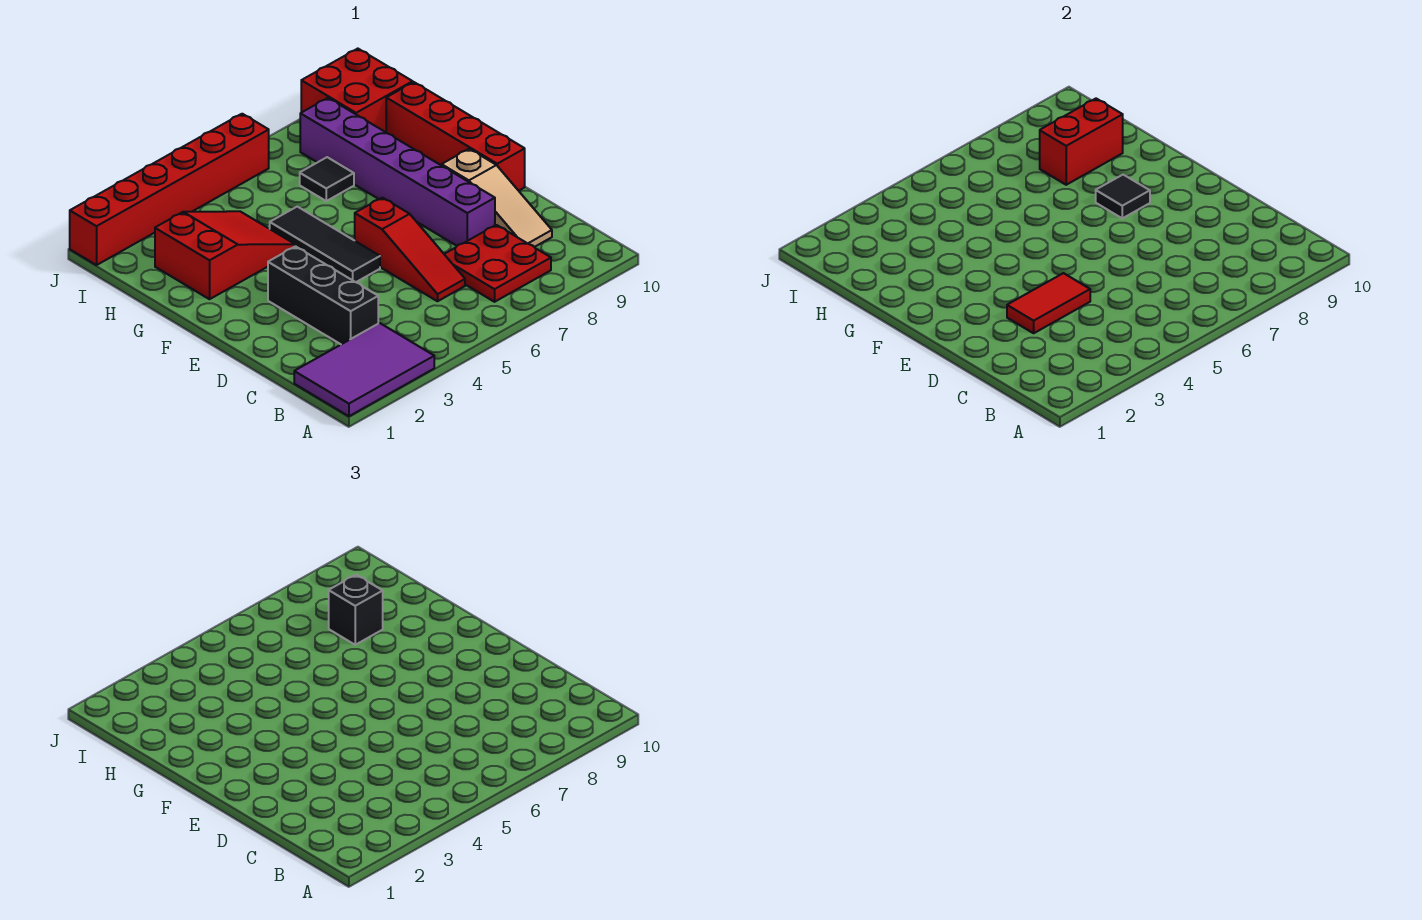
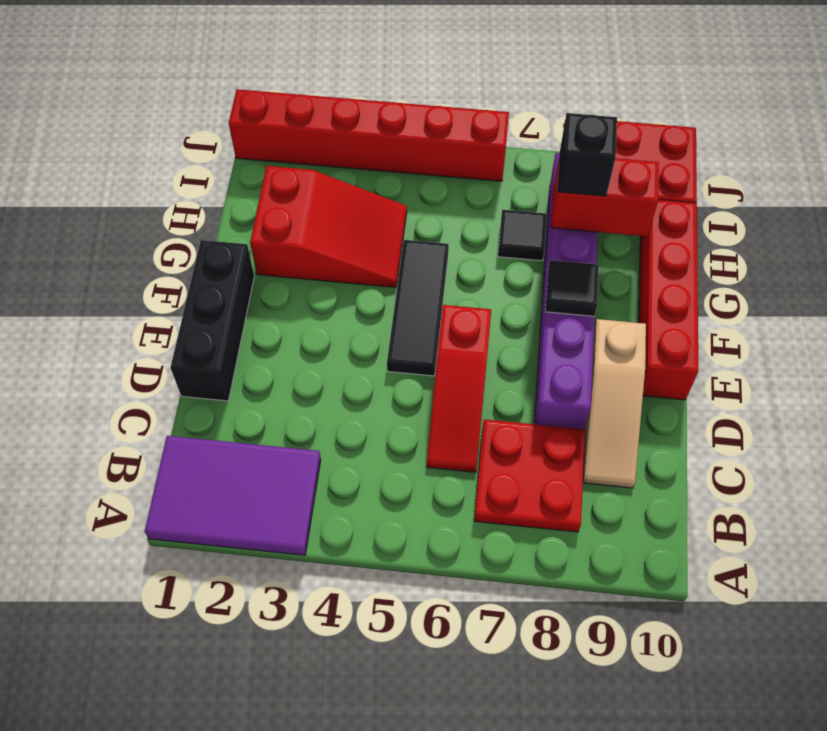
black brick C3:E3 level 1 -> black brick D1:F1 level 1
red tile D3:D4 level 2 -> none

